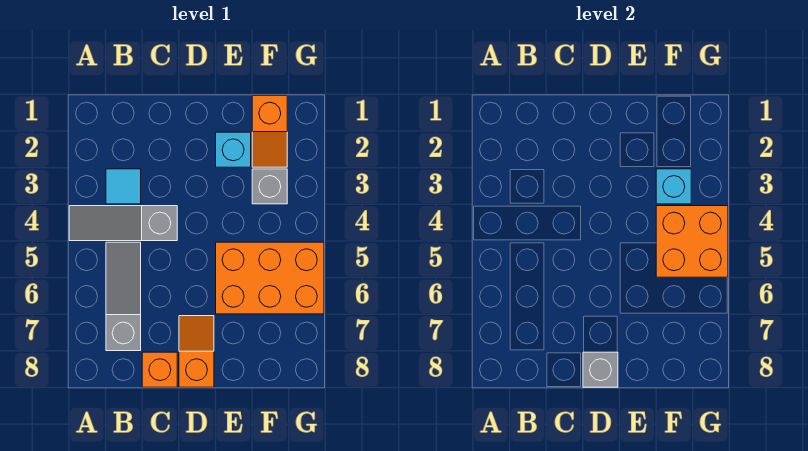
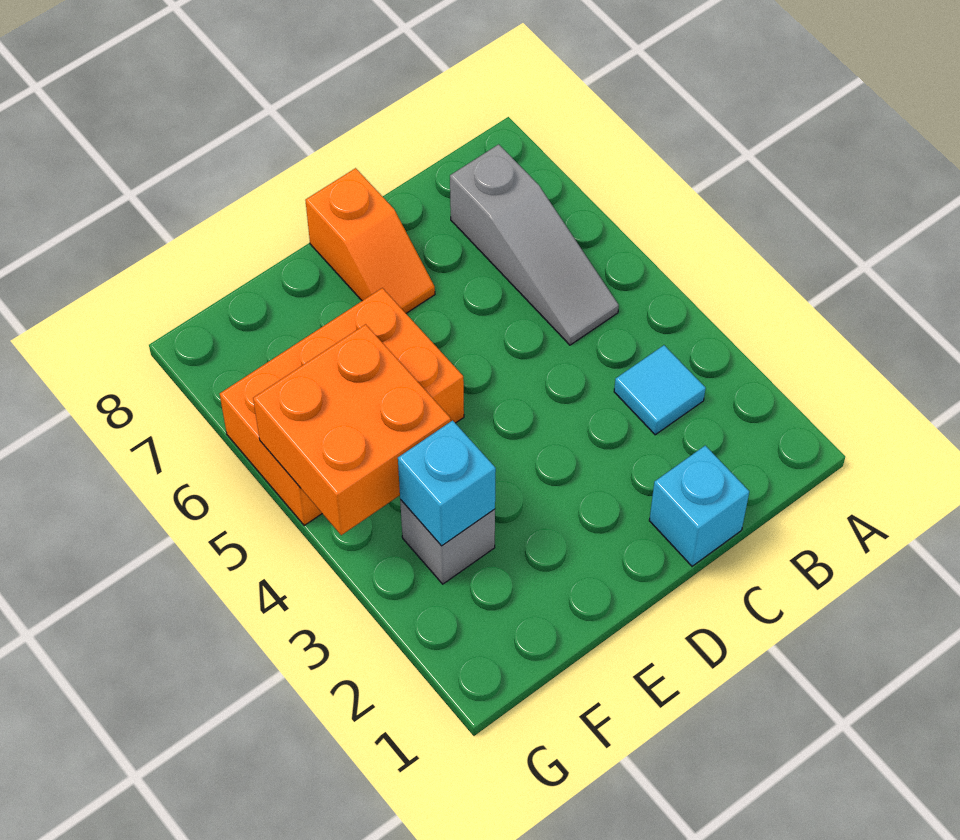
grey slope A4:C4 level 1 top C -> none
orange brick C8 level 1 -> none
grey brick D8 level 2 -> none
cyan brick E2 level 1 -> cyan brick C1 level 1
orange slope F1:F2 level 1 top 1 -> none

